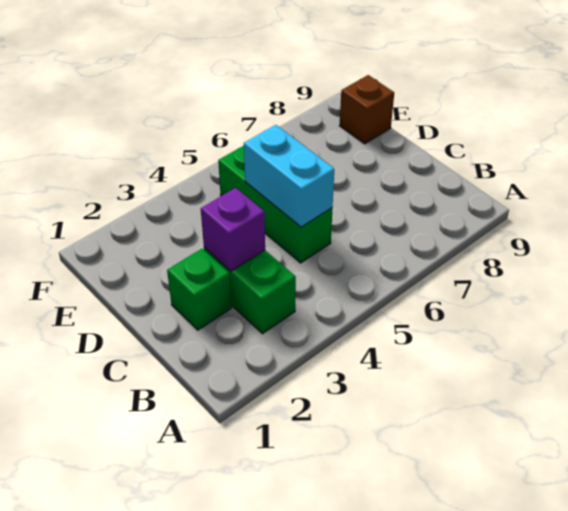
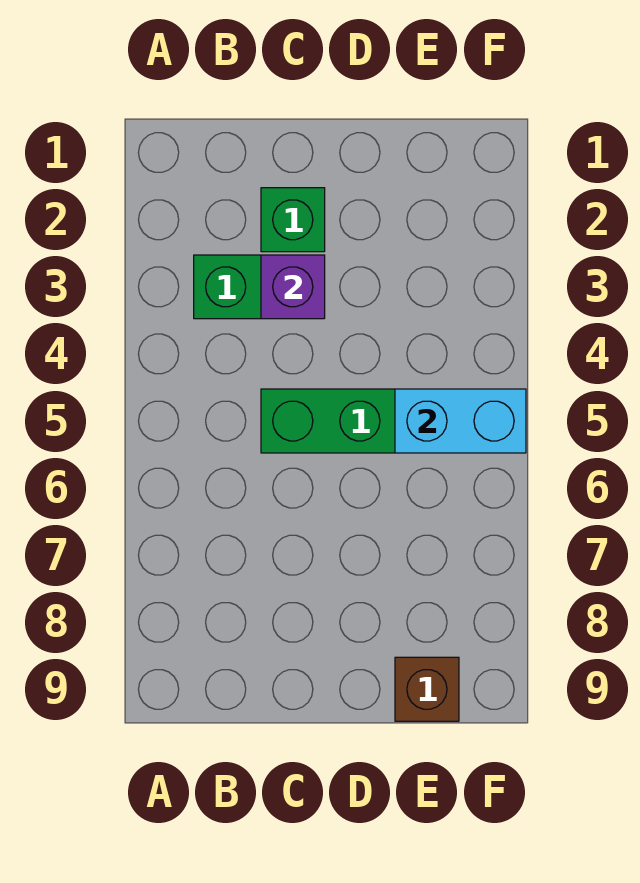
cyan brick C5:D5 level 2 -> cyan brick E5:F5 level 2

